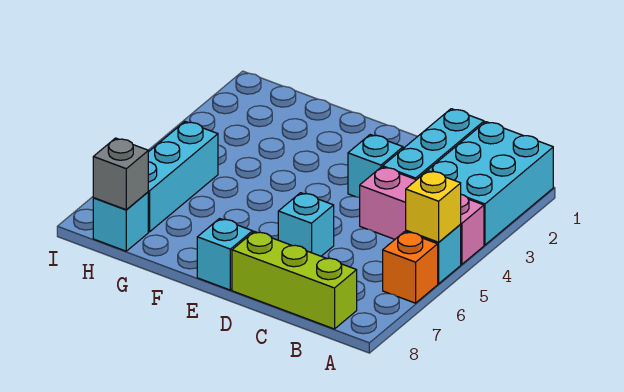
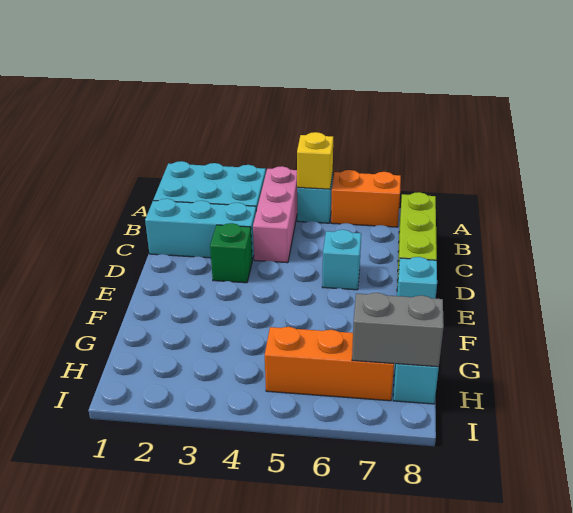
orange brick A6 level 1 -> orange brick A6:A7 level 1
cyan brick D3 level 1 -> green brick D3 level 1
cyan brick H5:H7 level 1 -> orange brick H5:H7 level 1
grey brick H8 level 2 -> grey brick H7:H8 level 2

